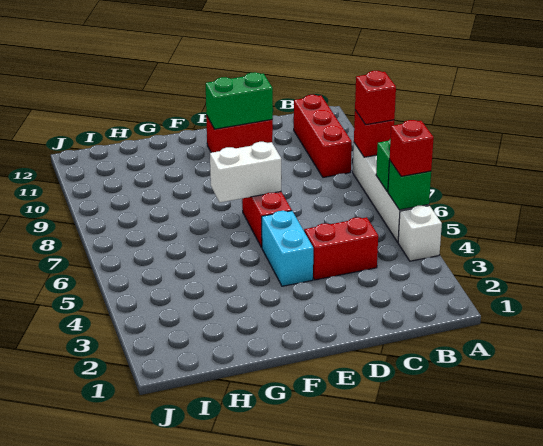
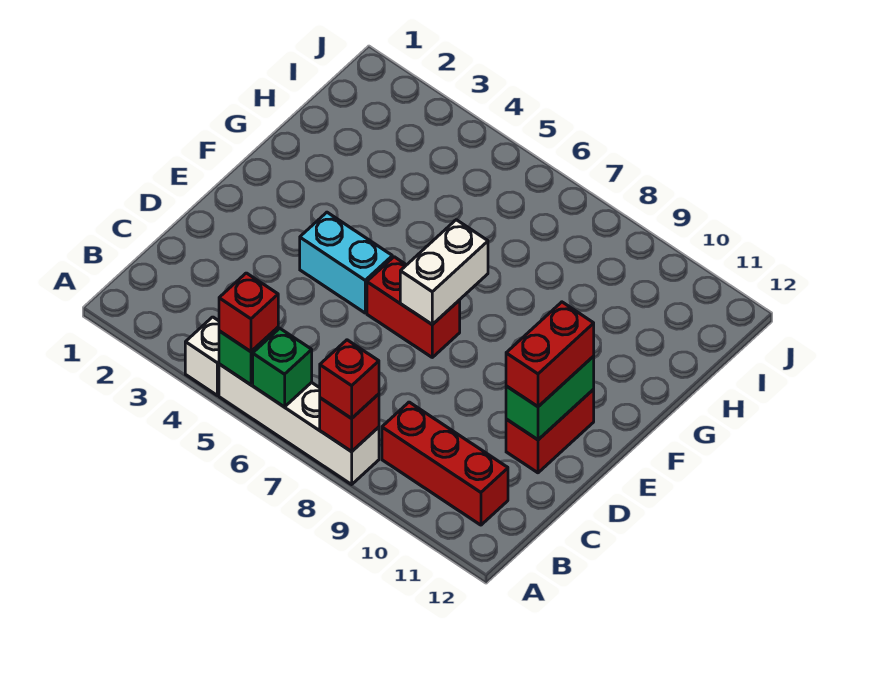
red brick C4:D4 level 1 -> red brick D11:E11 level 3

